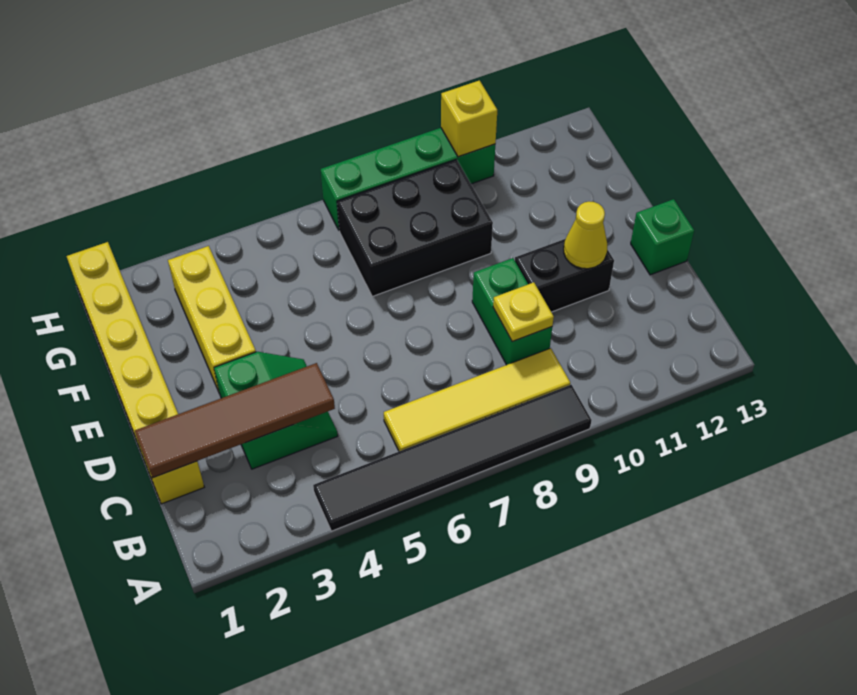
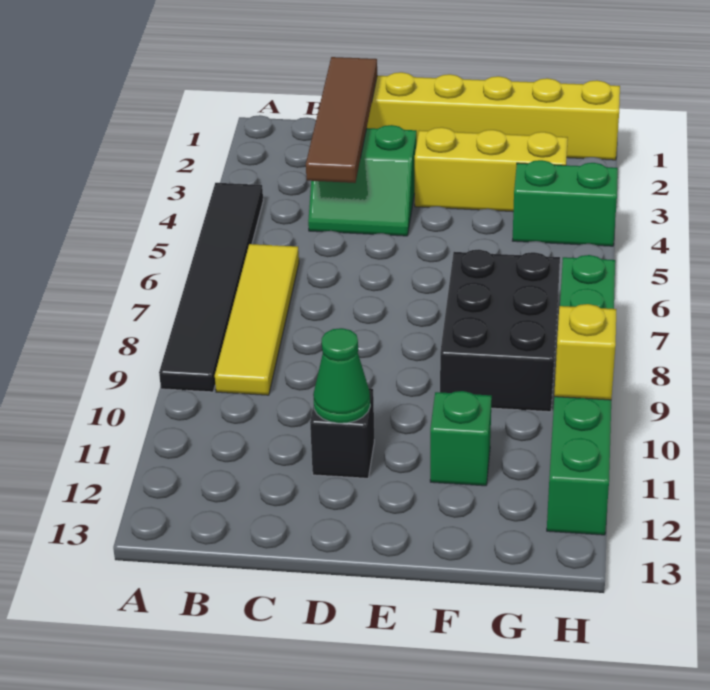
green brick C9:D9 level 1 -> green brick G4:H4 level 1
yellow plate C9 level 2 -> none
black brick D10:D11 level 1 -> black brick D11 level 1
yellow cone D11 level 2 -> green cone D11 level 2
green brick D13 level 1 -> green brick F11 level 1
green brick H7:H10 level 1 -> green brick H7:H12 level 1

